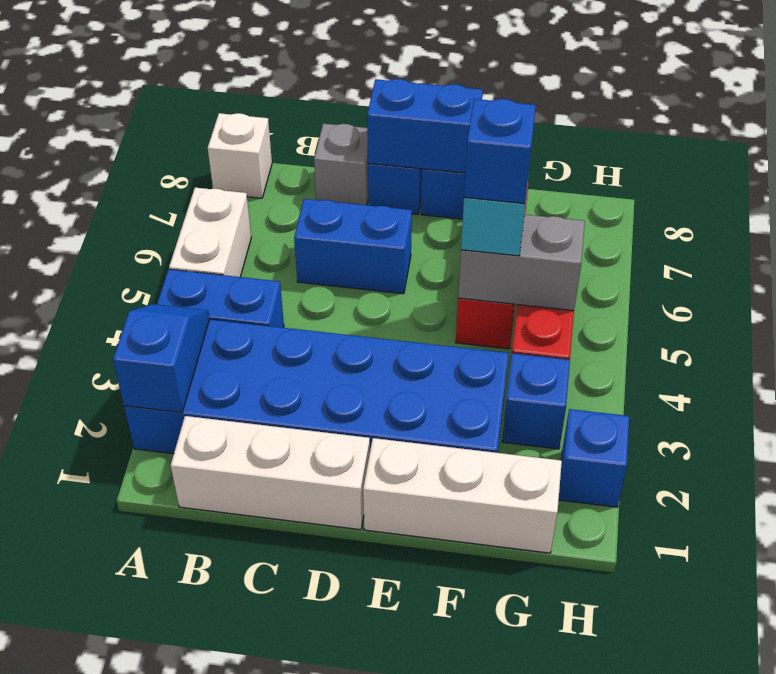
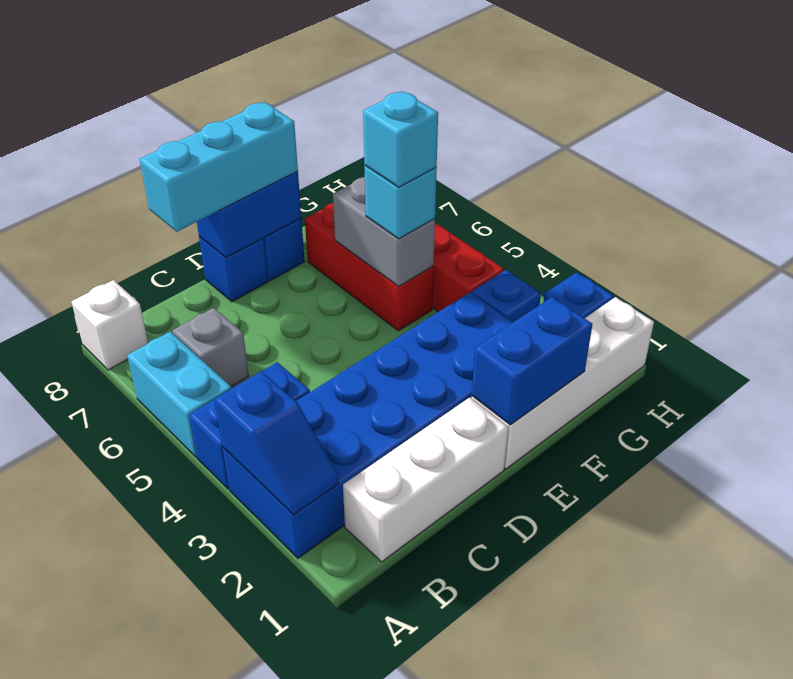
blue slope A2:A3 level 2 top 2 -> blue slope A2:A3 level 2 top 3
white brick A5:A6 level 1 -> cyan brick A5:A6 level 1
blue brick C6:D6 level 1 -> blue brick E1:F1 level 2
grey brick C8 level 1 -> grey brick B6 level 1
none -> cyan brick C8:E8 level 3
white brick E1:G1 level 1 -> white brick E1:H1 level 1
grey brick F5:G5 level 2 -> grey brick F5:F6 level 2
blue brick F5 level 4 -> cyan brick F5 level 4

